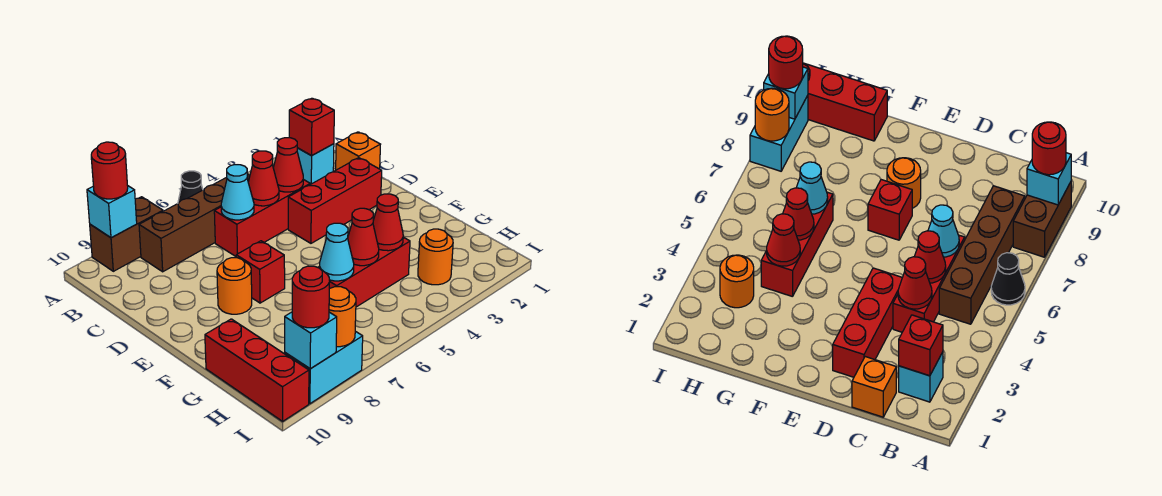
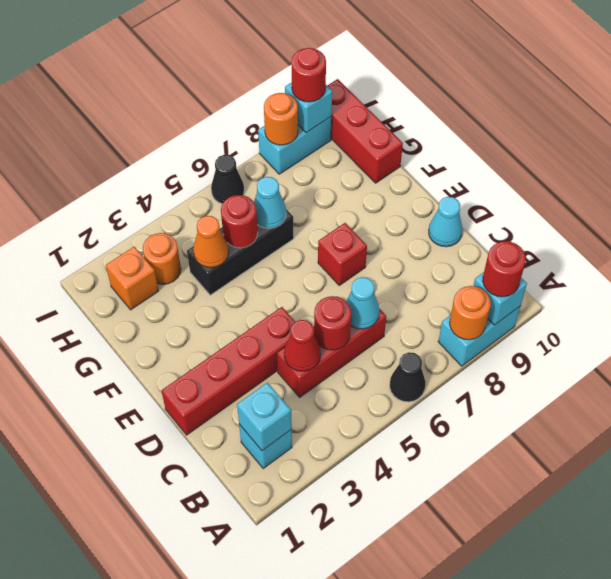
brown brick A8:A9 level 1 -> cyan brick A8:A9 level 1
red brick B2 level 2 -> cyan brick B2 level 2
brown brick B5:B8 level 1 -> none
orange brick C1 level 1 -> orange brick H2 level 1
red cone C5 level 2 -> red round brick C5 level 2
red brick D2:D4 level 1 -> red brick D1:D4 level 1
none -> cyan cone D10 level 1
orange round brick E8 level 1 -> orange round brick A8 level 2
red brick G4:G6 level 1 -> black brick G4:G6 level 1
red cone G4 level 2 -> orange cone G4 level 2
red cone G5 level 2 -> red round brick G5 level 2
none -> black cone I6 level 1

